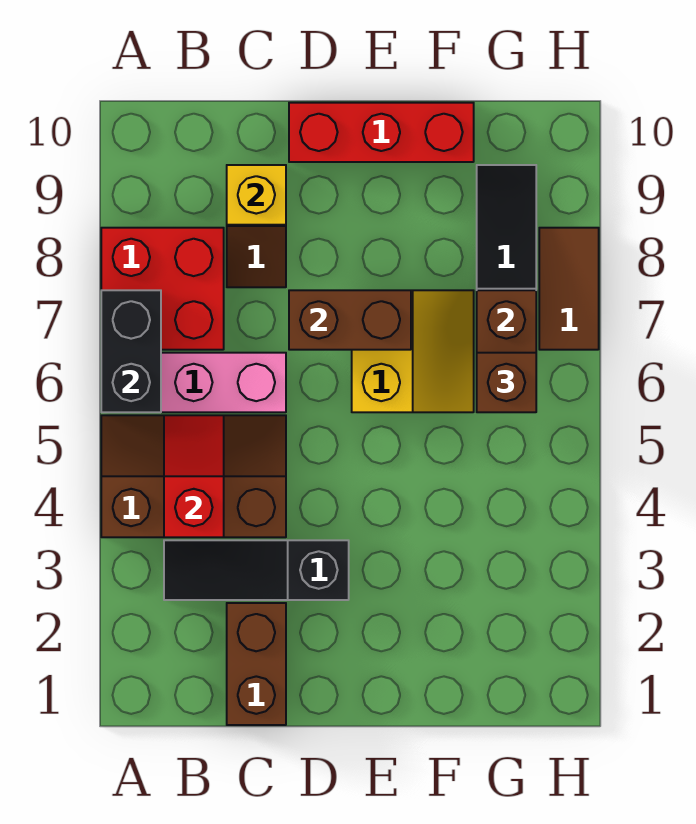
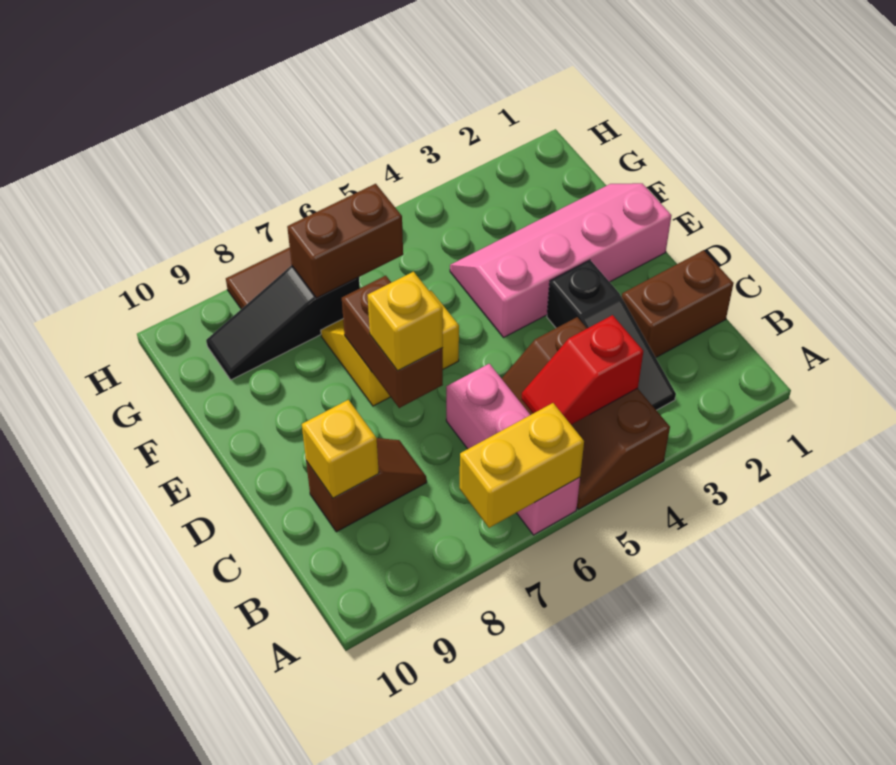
black brick A6:A7 level 2 -> yellow brick A6:A7 level 2
red brick A7:B8 level 1 -> none
none -> yellow brick D7 level 3
red brick D10:F10 level 1 -> none
none -> pink slope E1:F4 level 1 top E
brown brick G6 level 3 -> none

